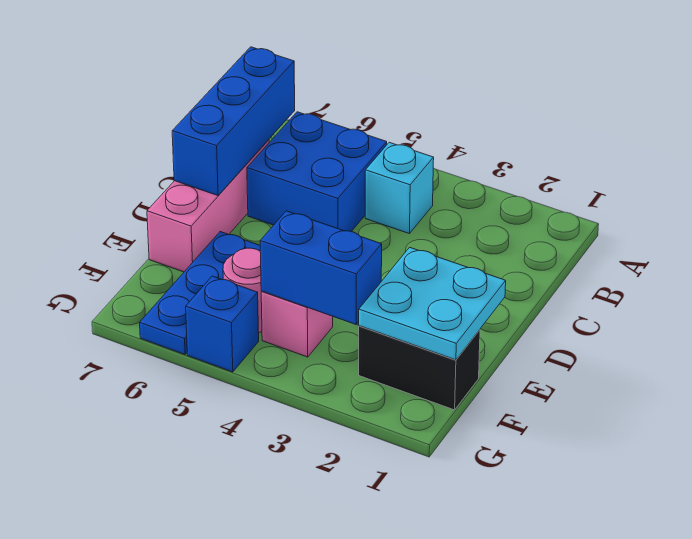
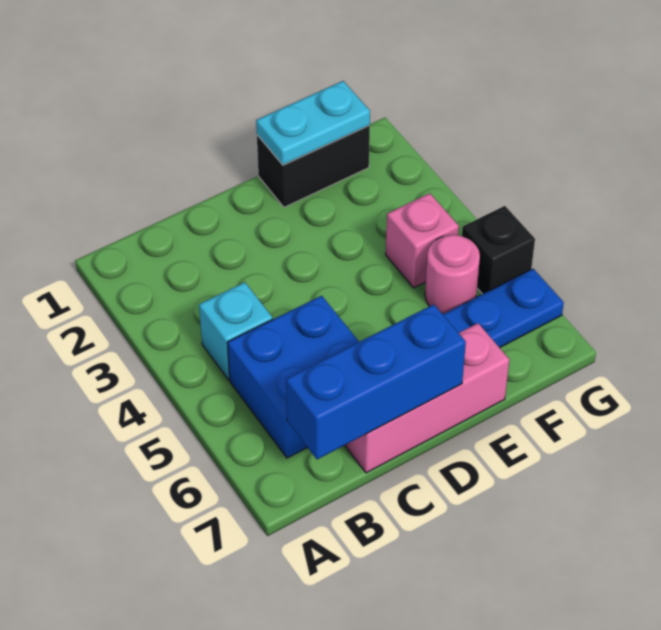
cyan plate E1:F2 level 2 -> cyan plate E1:F1 level 2
black brick F1:F2 level 1 -> black brick E1:F1 level 1
blue brick F3:F4 level 2 -> none
blue brick G5 level 1 -> black brick G5 level 1

